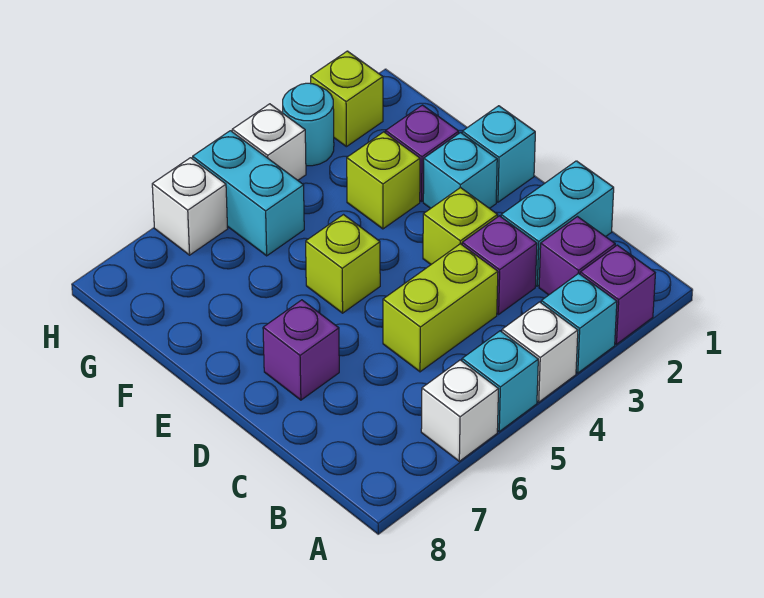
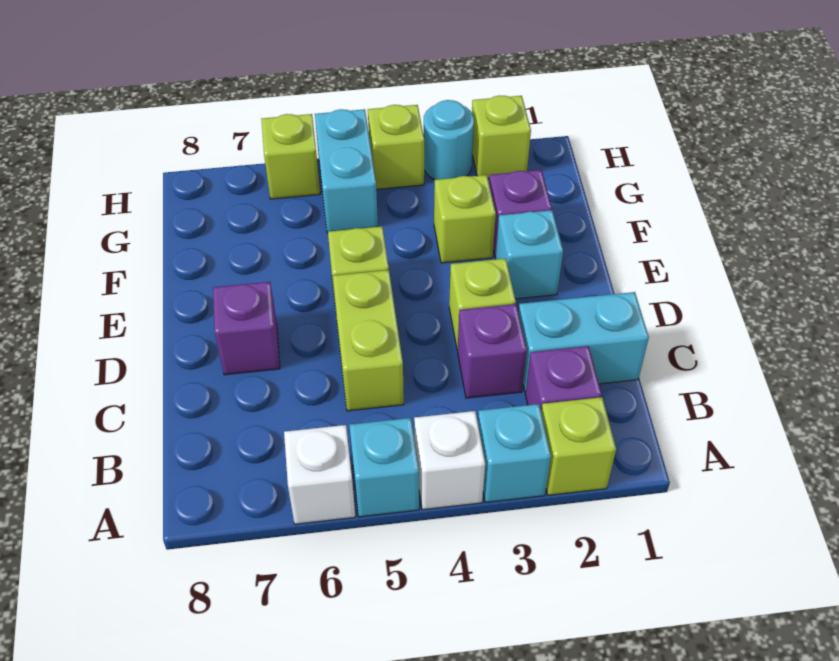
purple brick A2 level 1 -> lime brick A2 level 1
lime brick C4:C5 level 1 -> lime brick C5:D5 level 1
cyan brick E1 level 1 -> none
white brick H4 level 1 -> lime brick H4 level 1
white brick H6 level 1 -> lime brick H6 level 1

